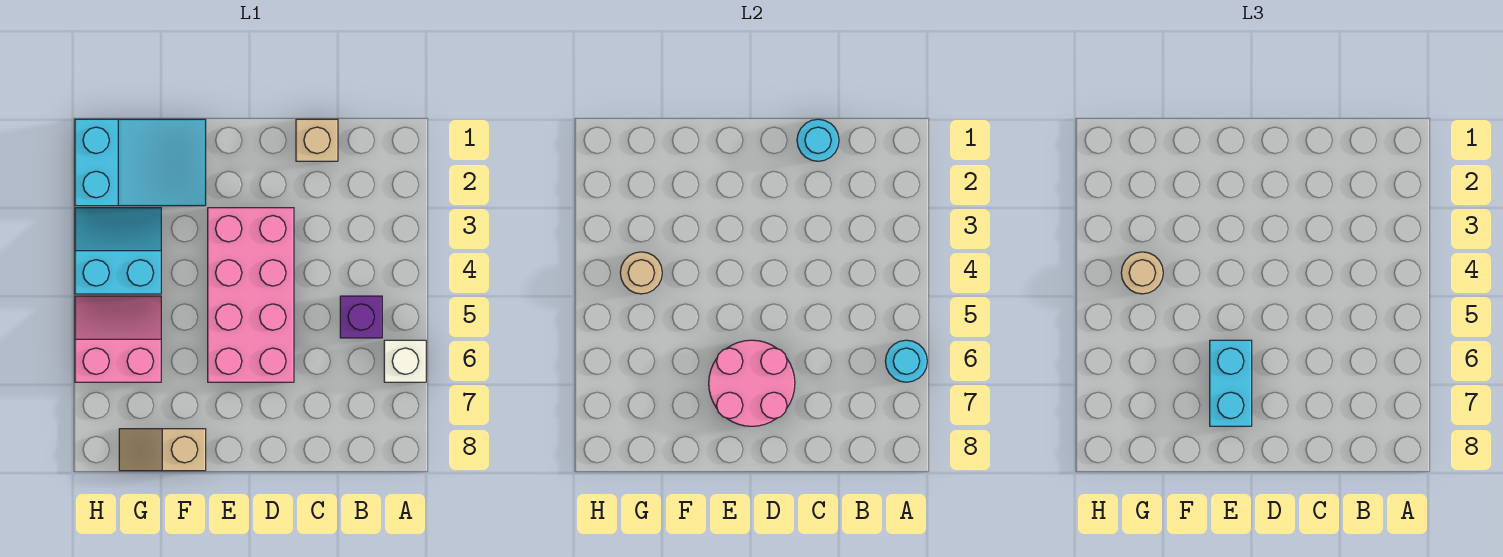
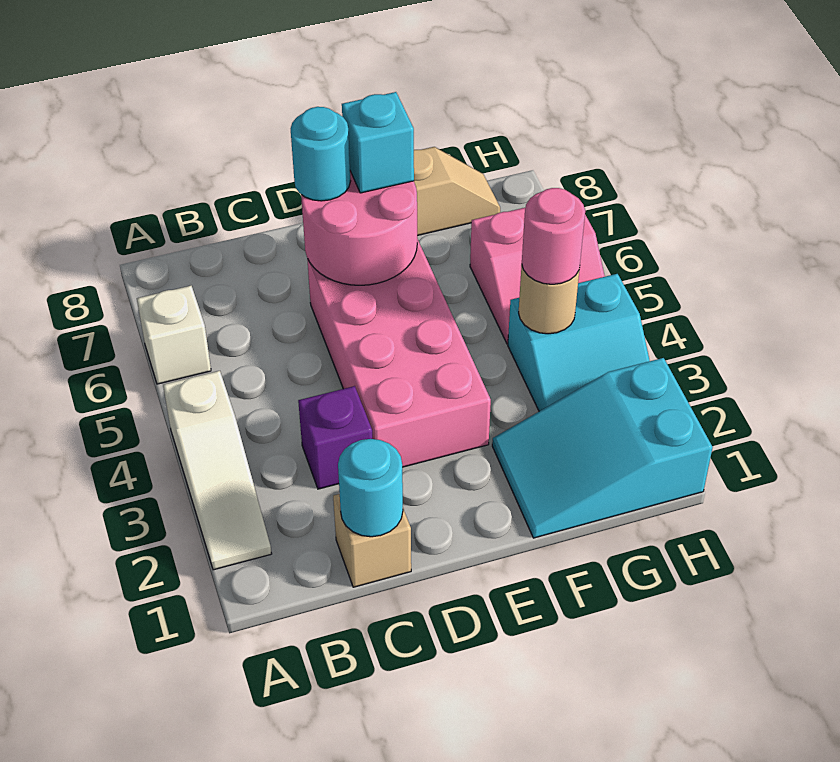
none -> white slope A2:A4 level 1 top 4
cyan round brick A6 level 2 -> cyan round brick D7 level 3
purple brick B5 level 1 -> purple brick C3 level 1
cyan brick E6:E7 level 3 -> cyan brick E7 level 3
tan round brick G4 level 3 -> pink round brick G4 level 3

